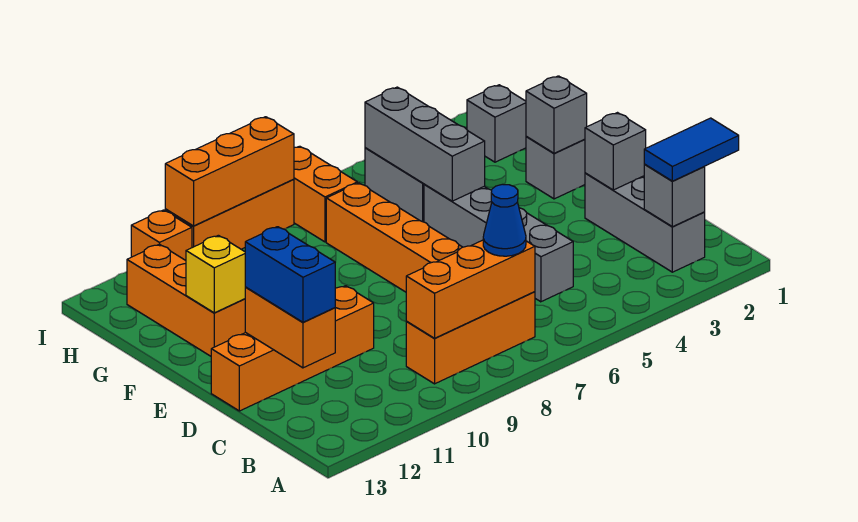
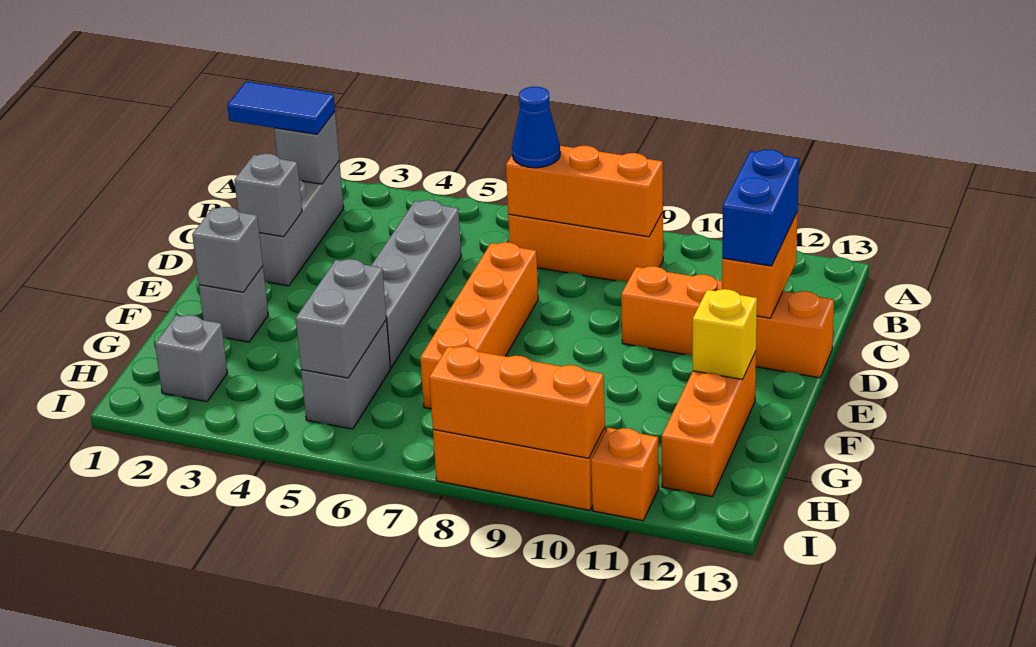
grey brick F5:H5 level 2 -> grey brick G5:H5 level 2
orange brick H7:I7 level 1 -> none

